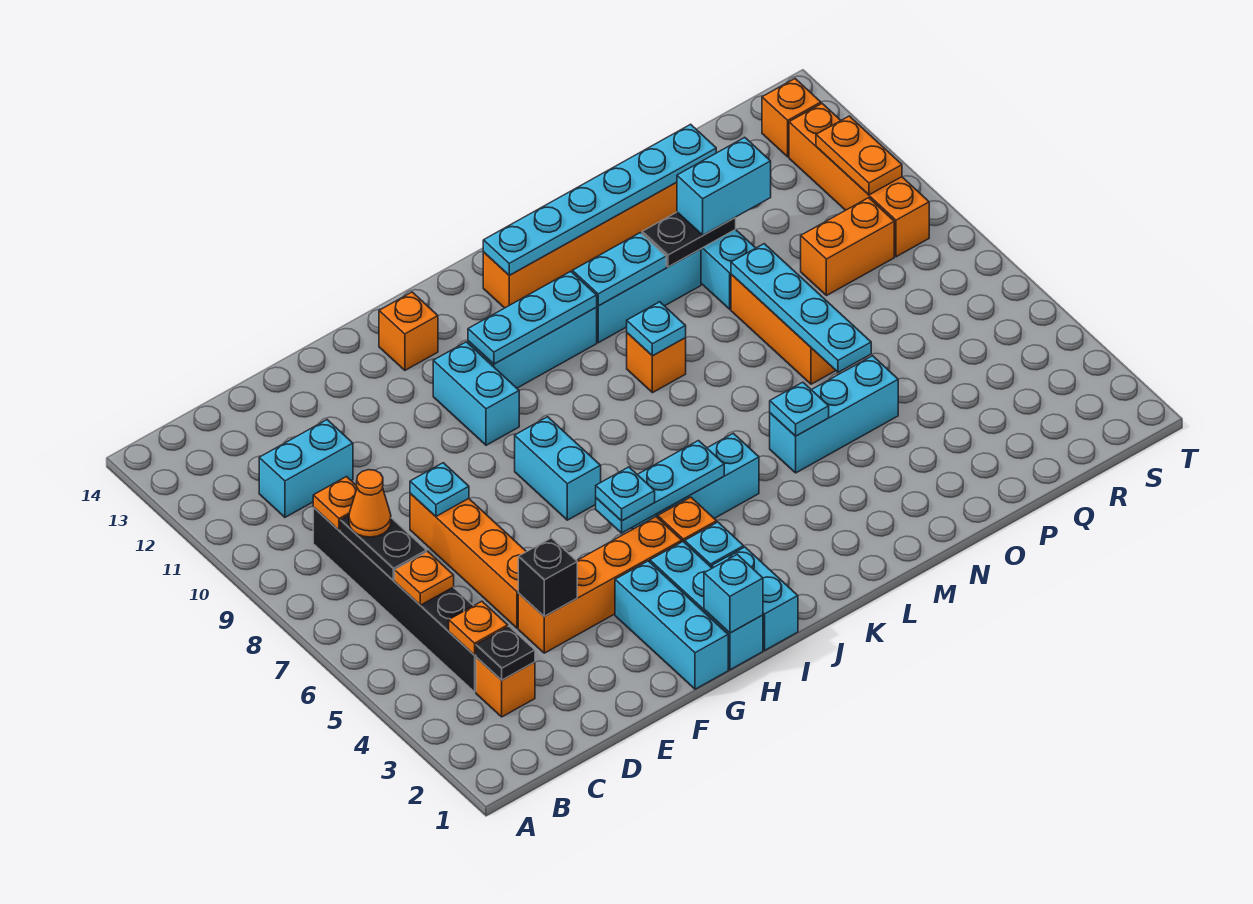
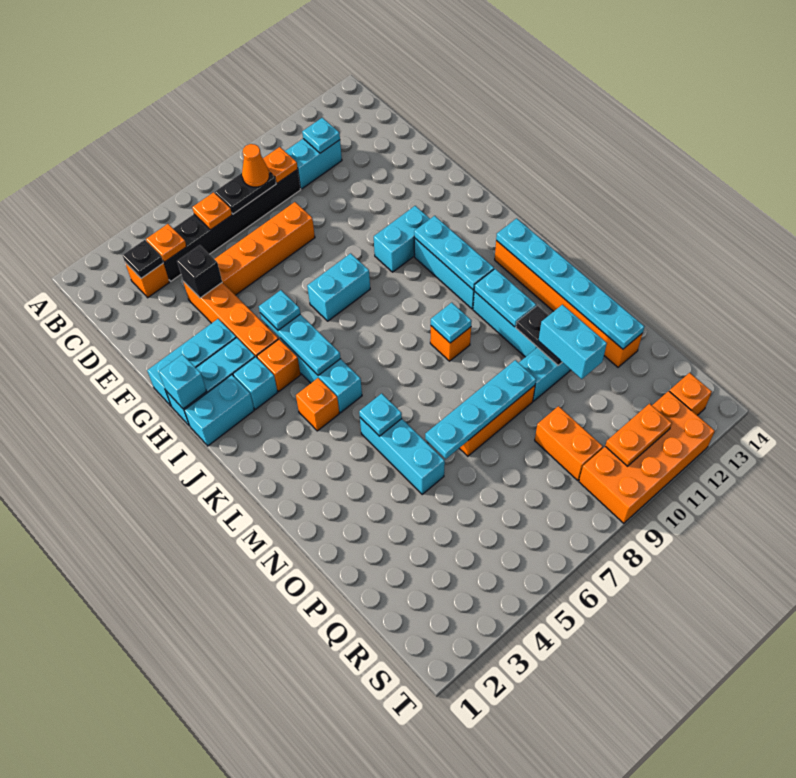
cyan brick C11:D11 level 1 -> cyan brick C10:C11 level 1
cyan plate E8 level 2 -> cyan plate C11 level 2
orange brick H13 level 1 -> orange brick K4 level 1
orange brick S9:S12 level 1 -> orange brick S9:T12 level 1

